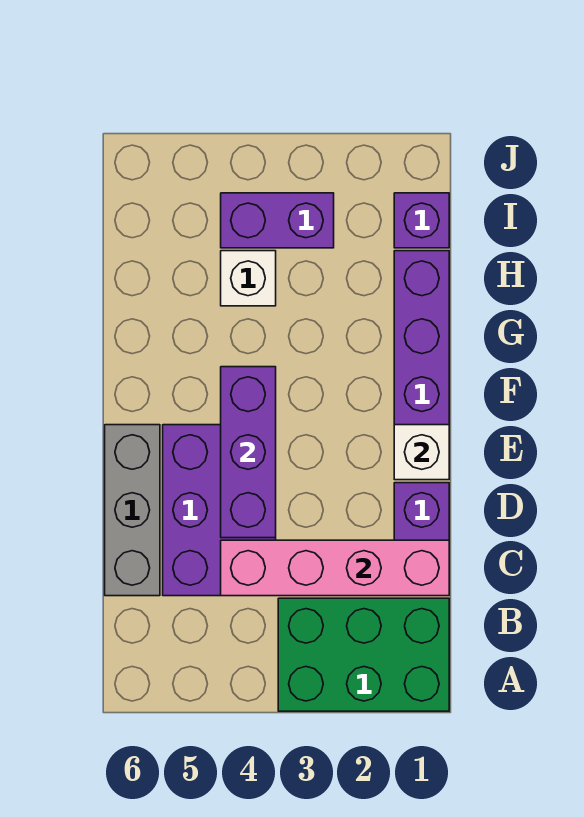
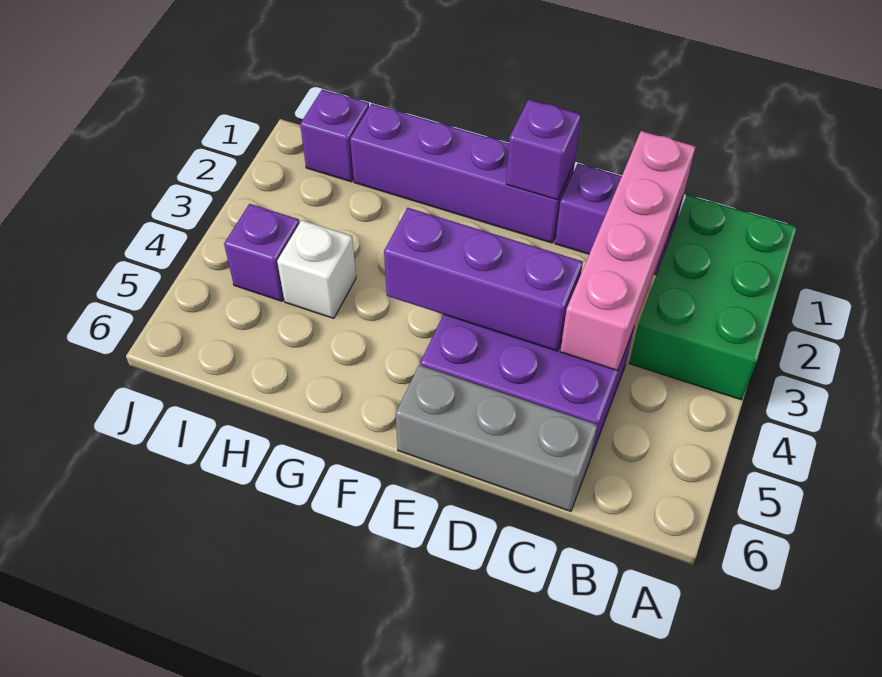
white brick E1 level 2 -> purple brick E1 level 2
purple brick I3:I4 level 1 -> purple brick I4 level 1

